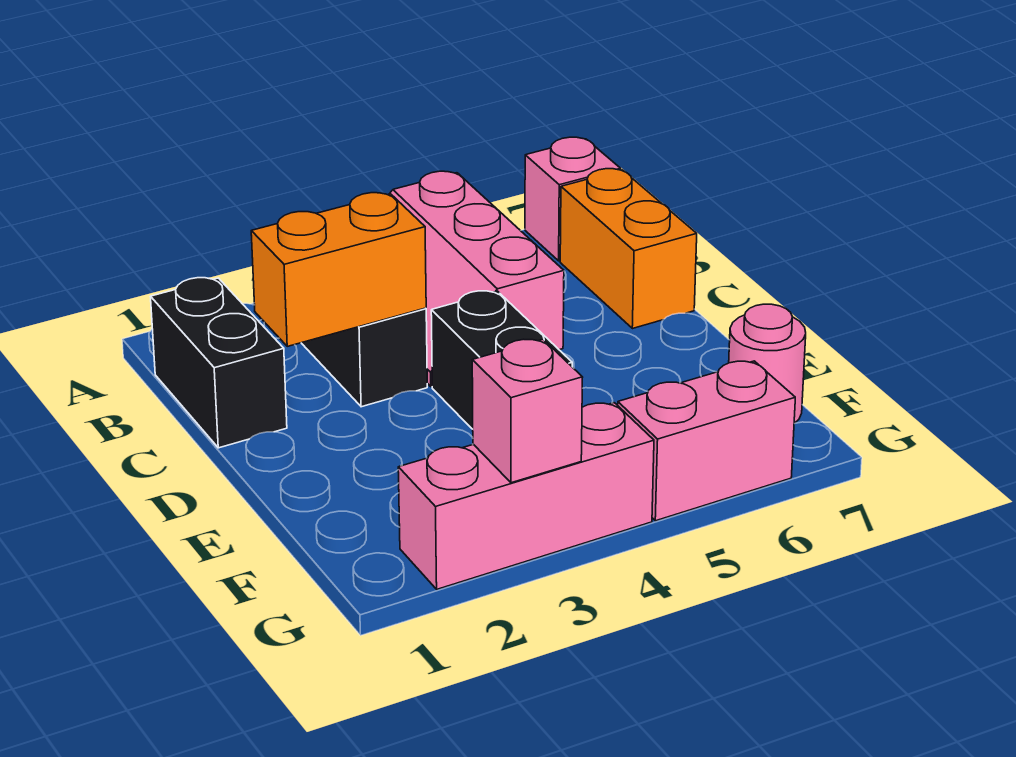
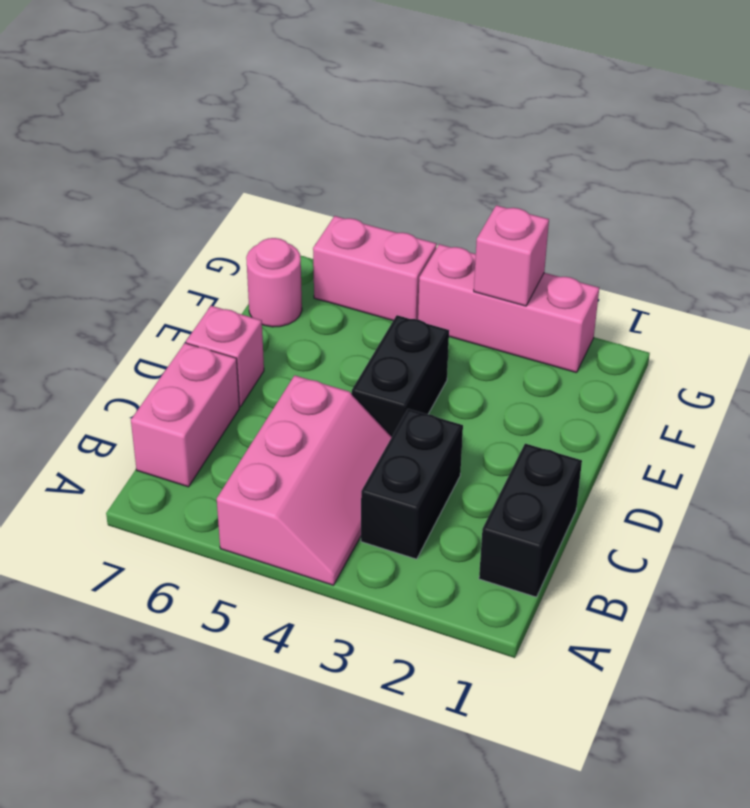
pink brick A7 level 1 -> pink brick D7 level 1
orange brick B7:C7 level 1 -> pink brick B7:C7 level 1
orange brick C2:C3 level 2 -> none

